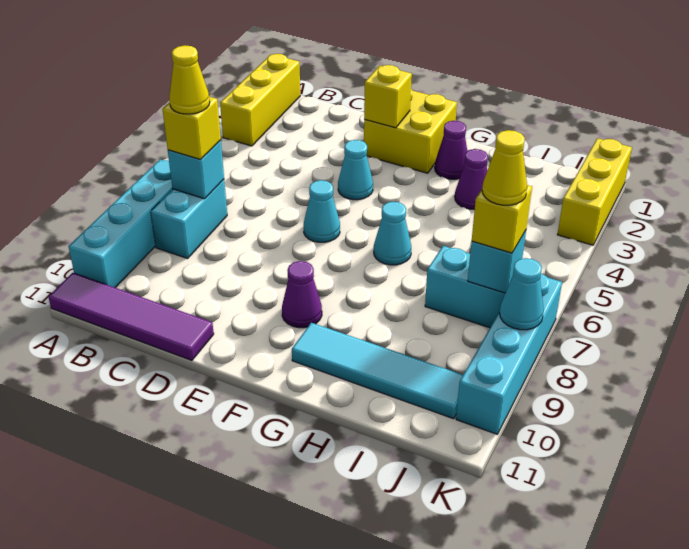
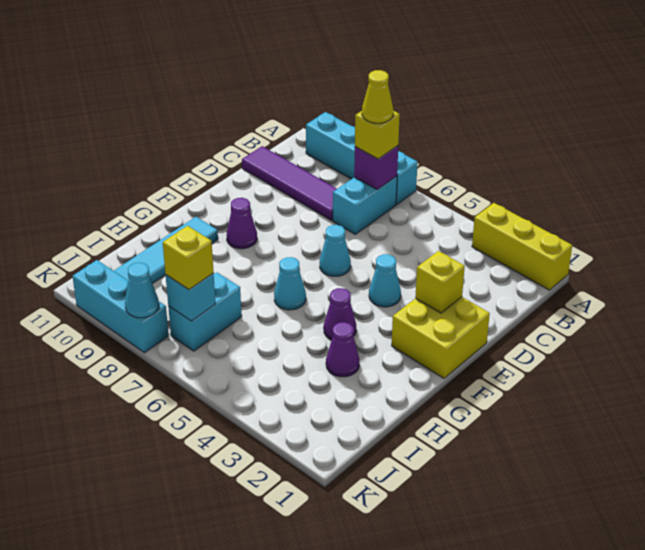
purple tile A11:D11 level 1 -> purple tile C8:C11 level 1
cyan brick B7:B8 level 1 -> cyan brick B7:C7 level 1
cyan brick B7 level 2 -> purple brick B7 level 2
purple cone G2 level 1 -> purple cone G4 level 1
yellow cone J7 level 4 -> none
yellow brick K1:K3 level 1 -> none
cyan brick K7:K10 level 1 -> cyan brick K8:K10 level 1

